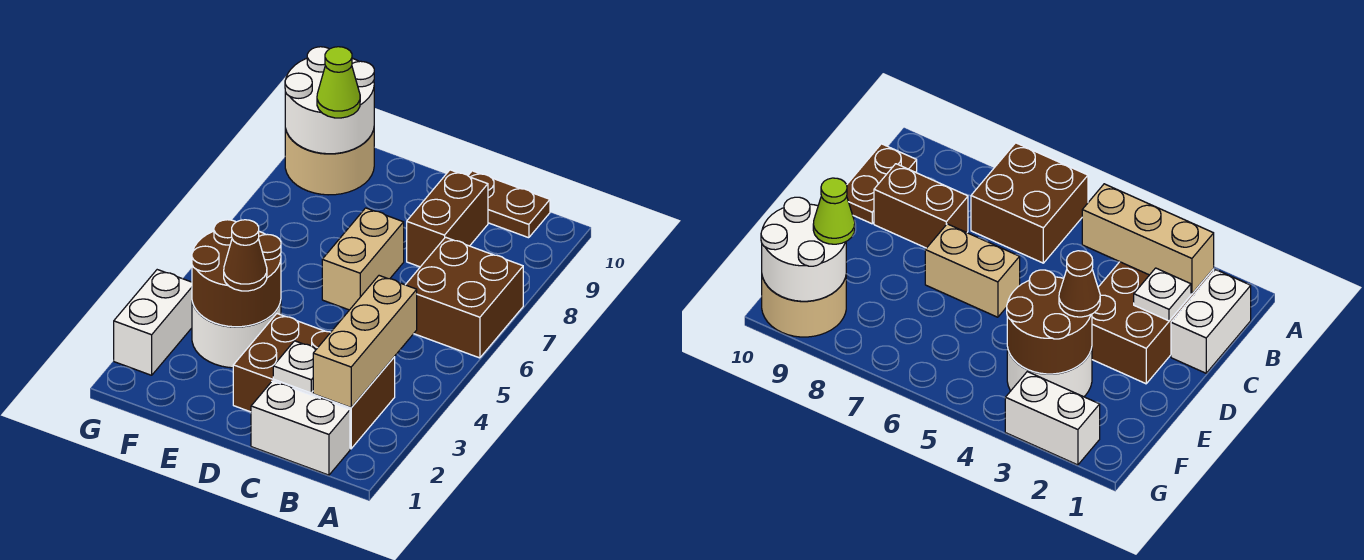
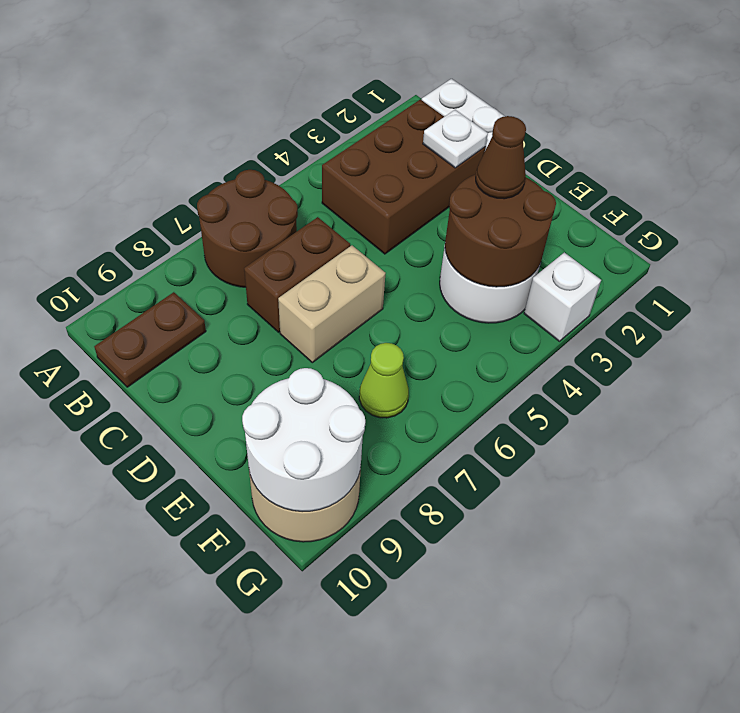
brown brick A6:B7 level 1 -> brown round brick A6:B7 level 1
brown brick B2:D3 level 1 -> brown brick B2:C4 level 1
tan brick B2:B4 level 2 -> none
brown plate B10:C10 level 1 -> brown plate B9:B10 level 1
brown brick C8:C9 level 1 -> brown brick C6:C7 level 1
lime cone F9 level 3 -> lime cone F7 level 1
white brick G2:G3 level 1 -> white brick G3 level 1

